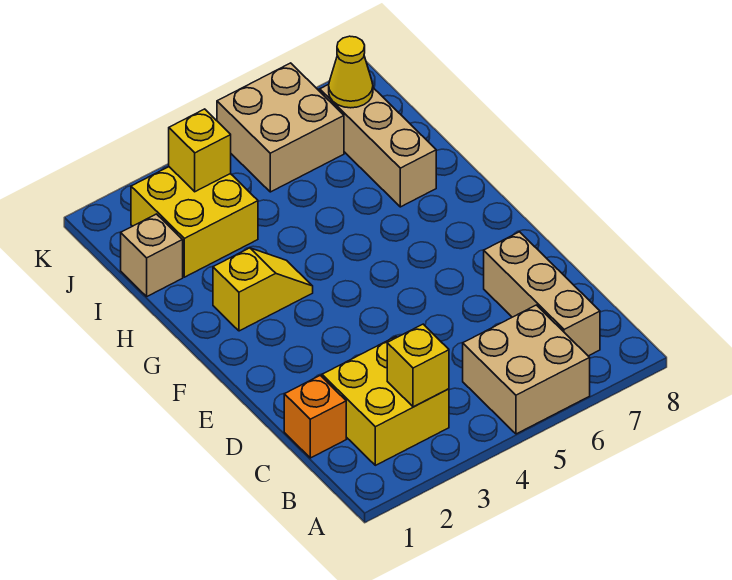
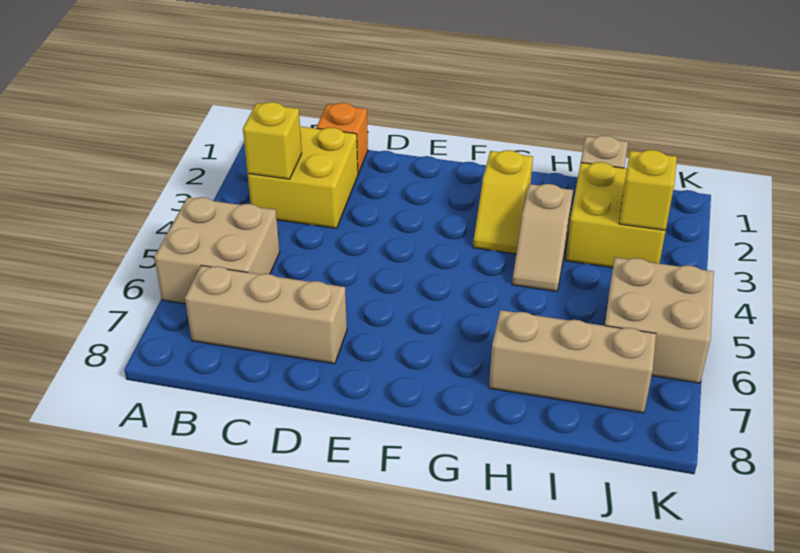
none -> tan slope H3:H4 level 1 top 3
yellow cone J7 level 2 -> none

